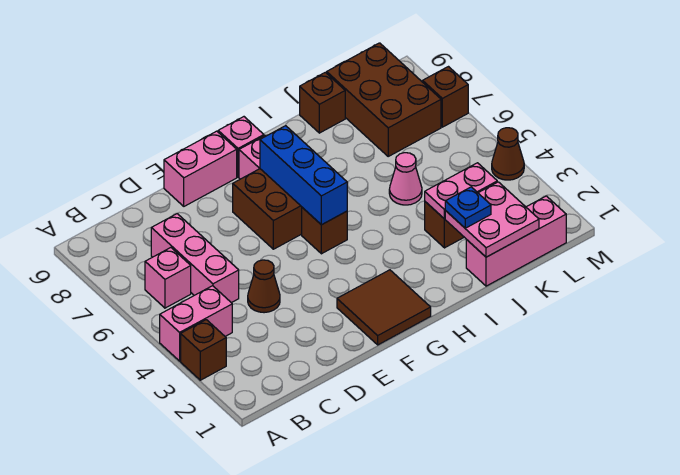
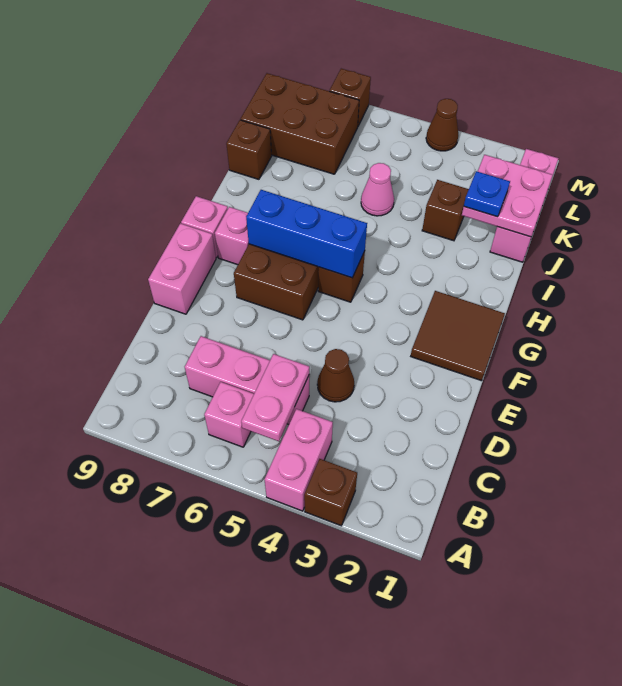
pink plate J3:K3 level 2 -> pink plate B5:C5 level 2

